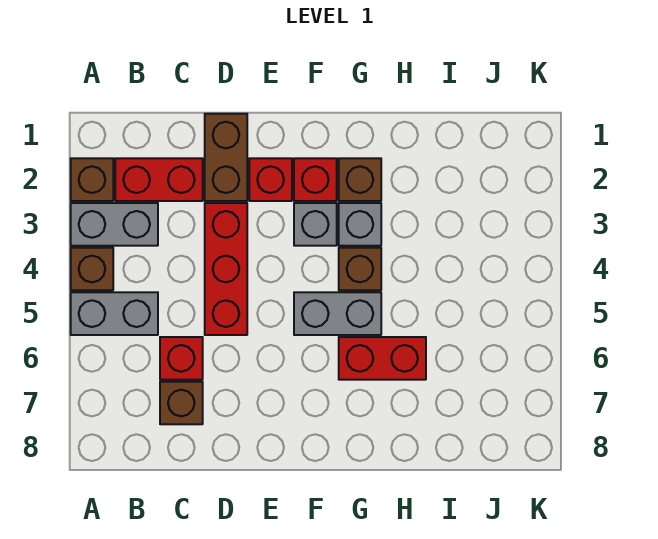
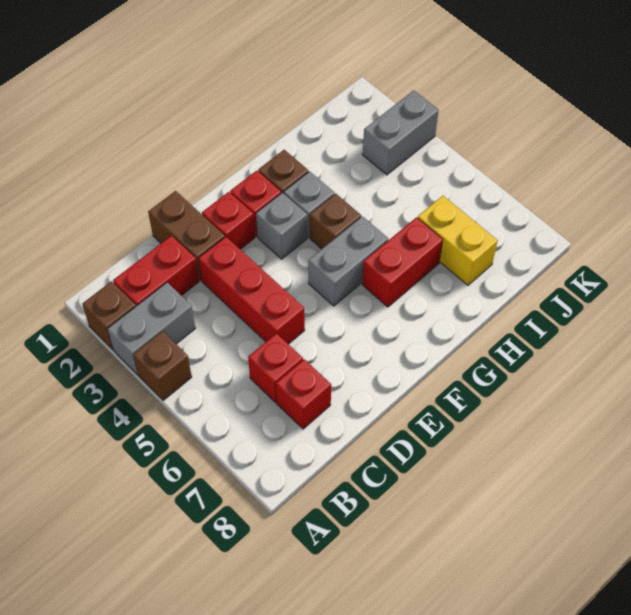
grey brick A5:B5 level 1 -> grey brick J3:K3 level 1
brown brick C7 level 1 -> red brick C7 level 1
none -> yellow brick I6:I7 level 1

